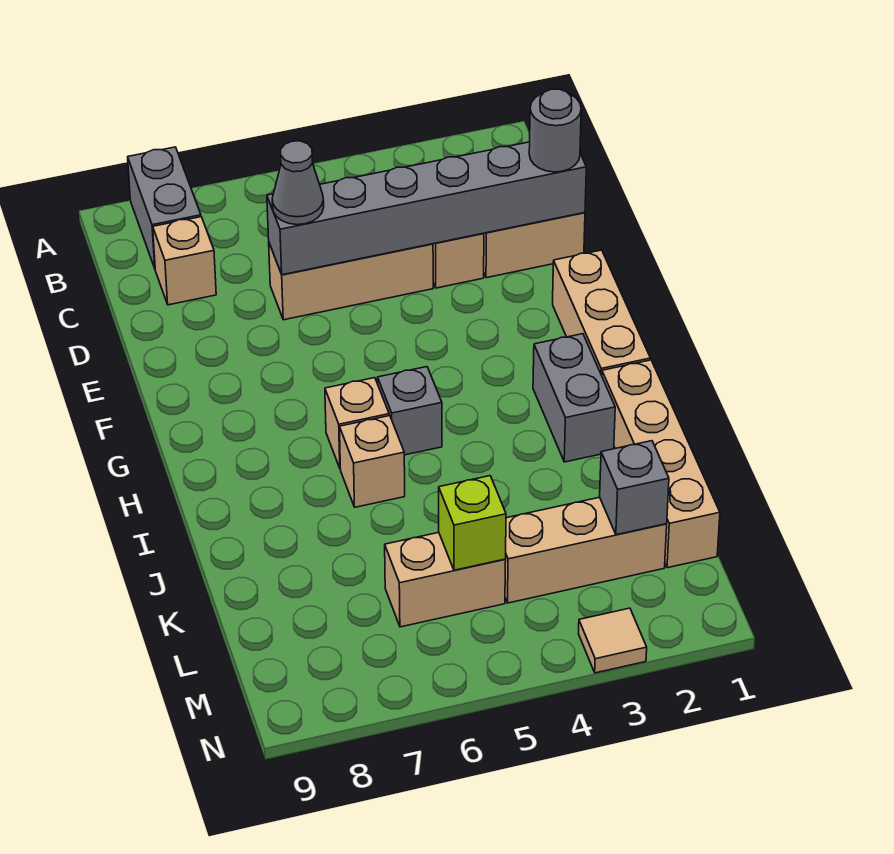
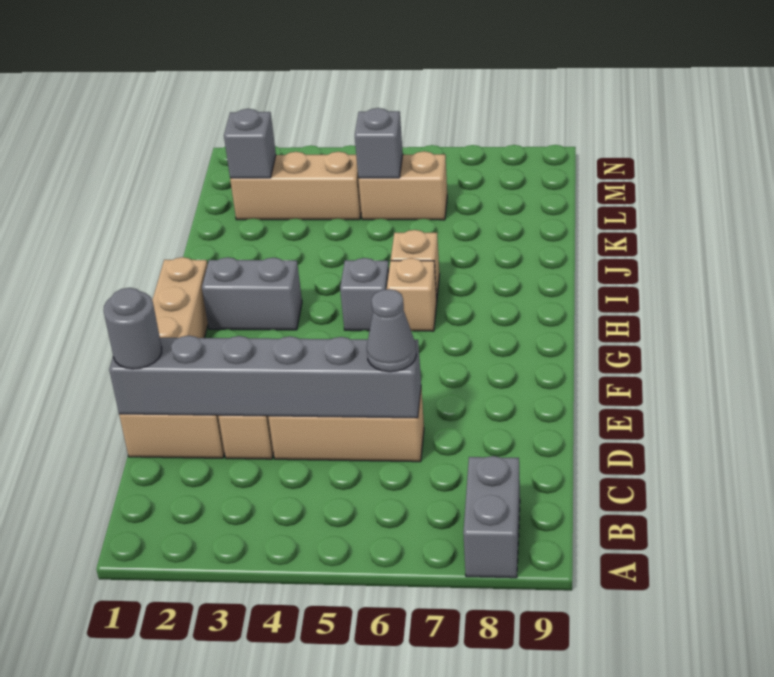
tan brick C8 level 1 -> none
grey brick H2:I2 level 1 -> grey brick H2:H3 level 1
tan brick I1:L1 level 1 -> none
lime brick L5 level 2 -> grey brick L5 level 2
tan tile N3 level 1 -> none

